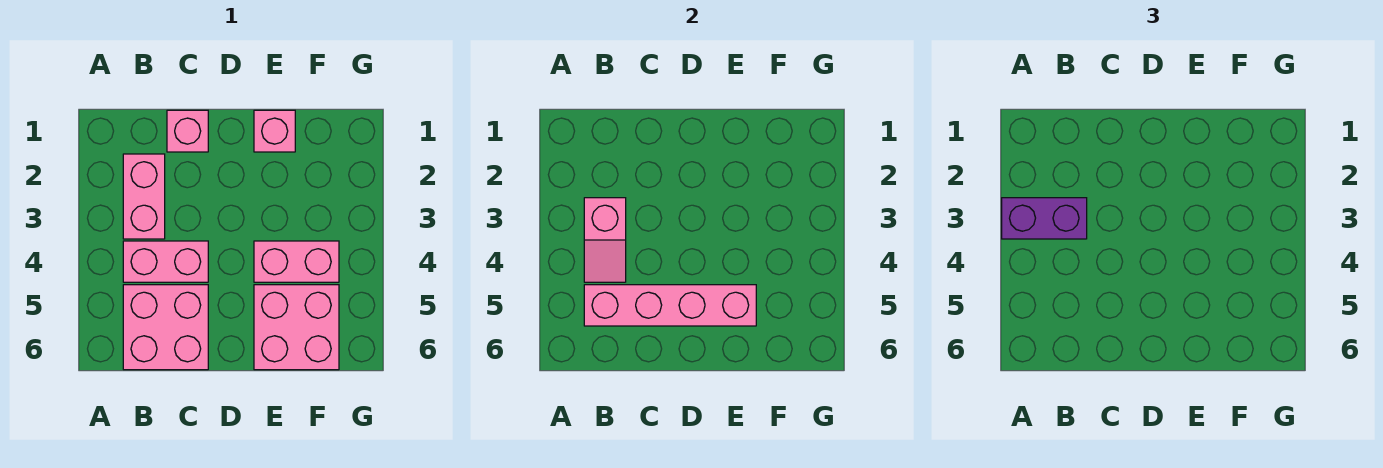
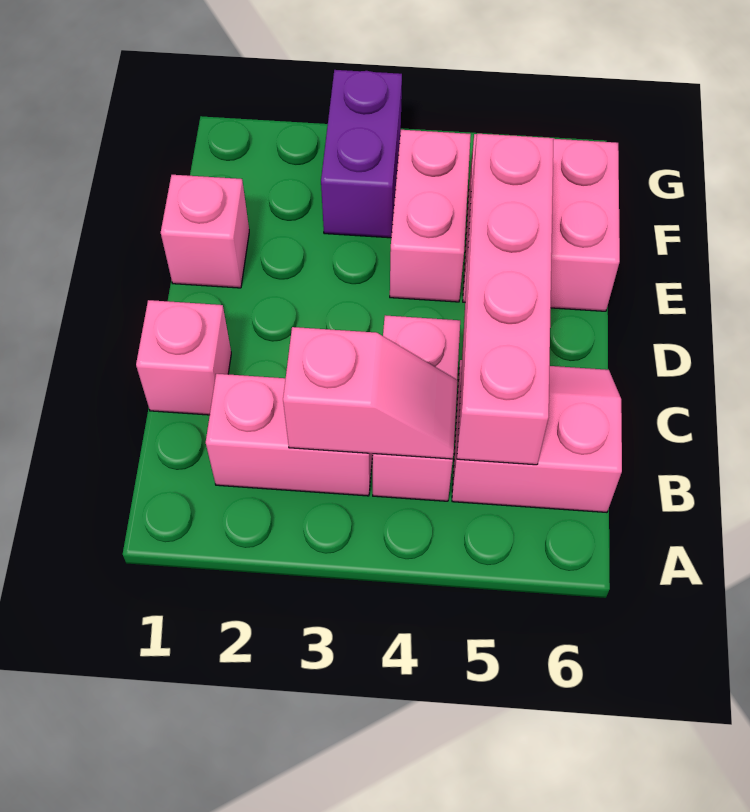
purple brick A3:B3 level 3 -> purple brick F3:G3 level 1
pink brick B5:C6 level 1 -> pink slope B5:C6 level 1 top B

